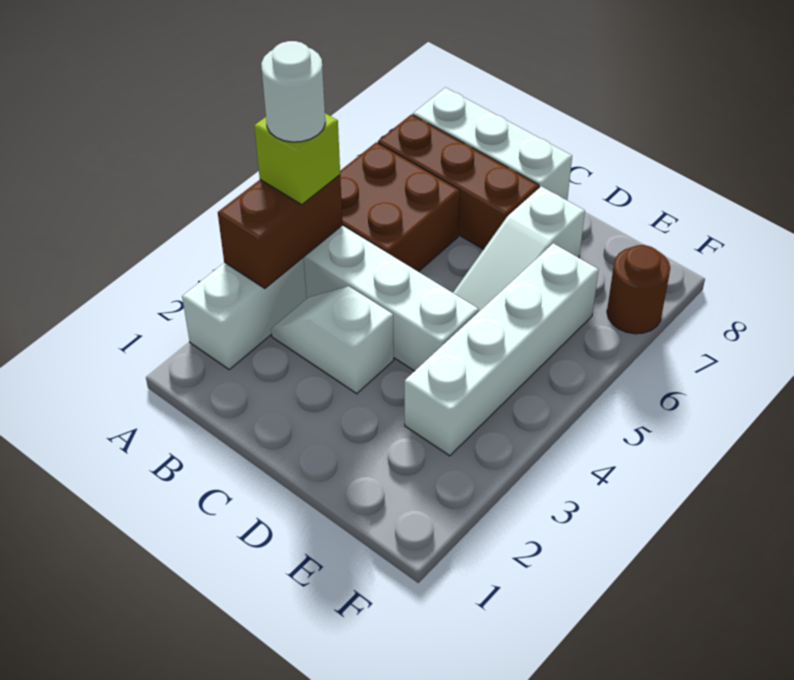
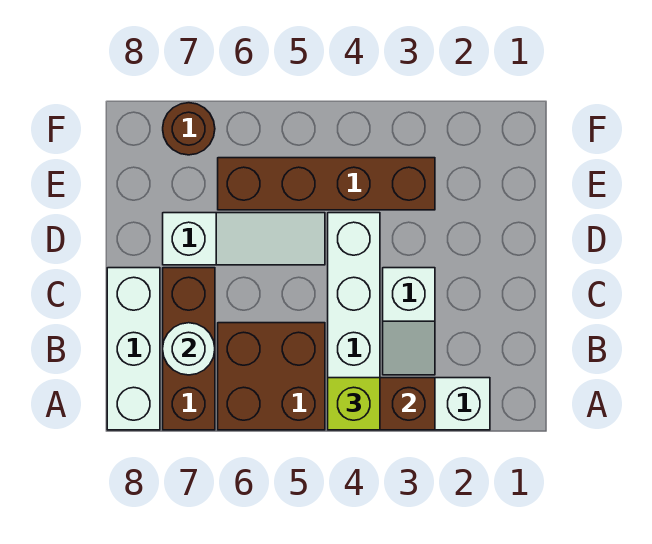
white round brick A4 level 4 -> white round brick B7 level 2
white brick E3:E6 level 1 -> brown brick E3:E6 level 1

